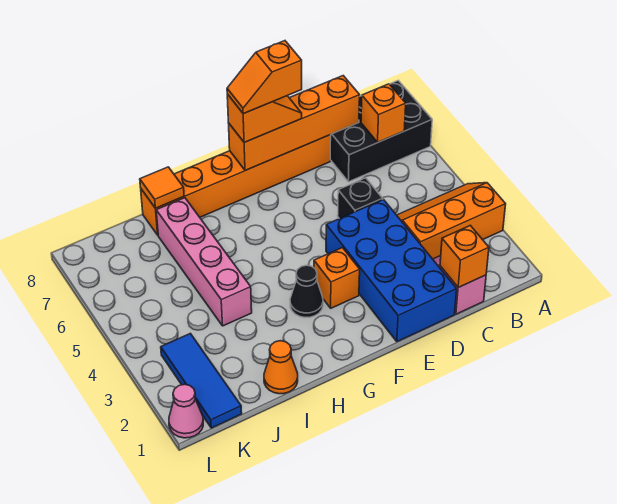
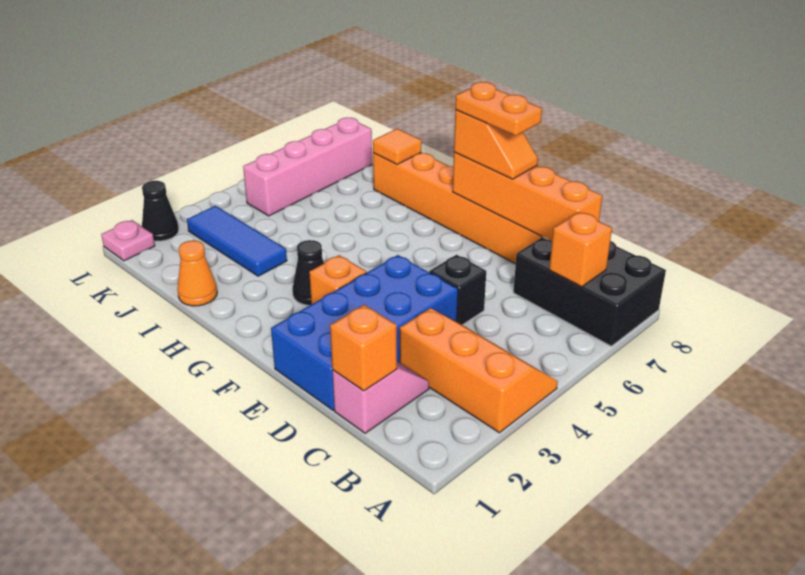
orange slope E8:F8 level 4 top E -> orange plate E8:F8 level 4
pink brick I4:I7 level 1 -> pink brick K5:K8 level 1
blue tile K1:K3 level 1 -> blue tile I3:K3 level 1
pink cone L1 level 1 -> pink plate L1 level 1
none -> black cone L2 level 1

